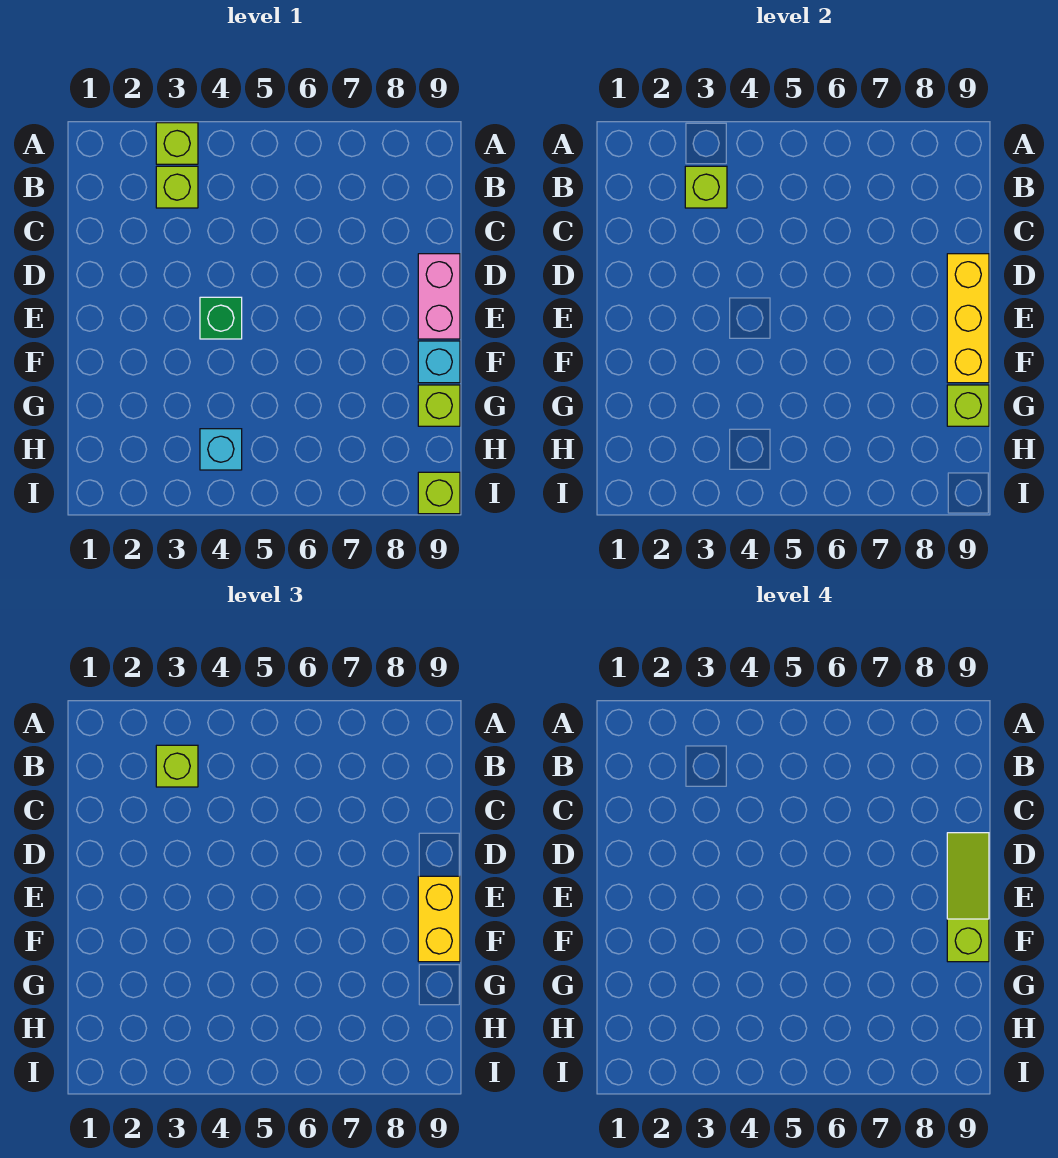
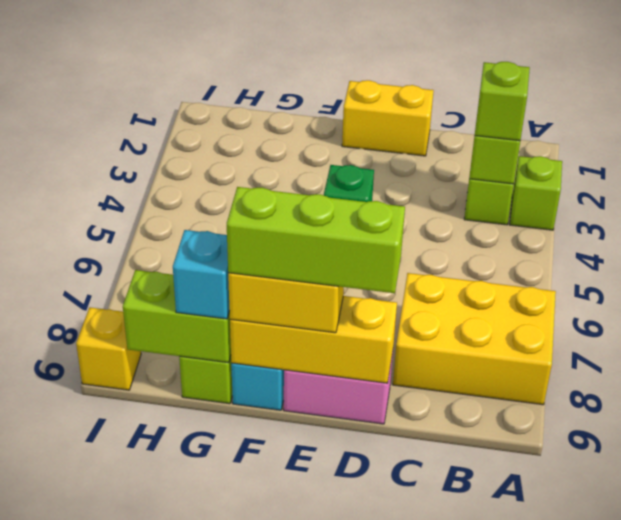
none -> yellow brick A7:C8 level 1
none -> yellow brick D1:E1 level 1
lime slope D9:F9 level 4 top F -> lime brick D9:F9 level 4
lime brick G9 level 2 -> lime brick G9:H9 level 2
cyan brick H4 level 1 -> cyan brick G9 level 3
lime brick I9 level 1 -> yellow brick I9 level 1

